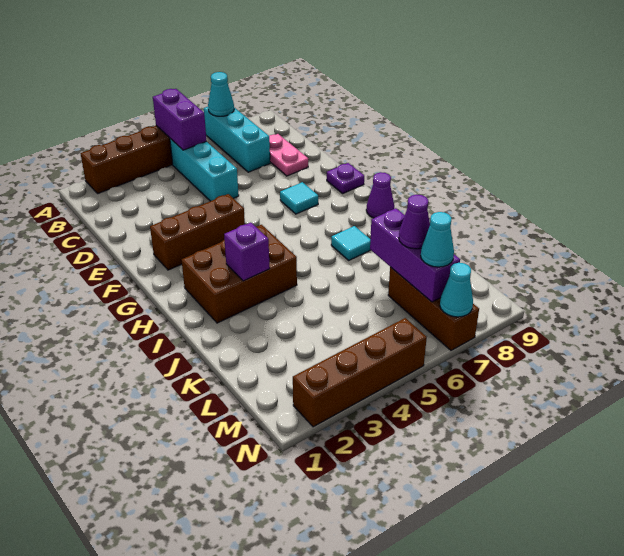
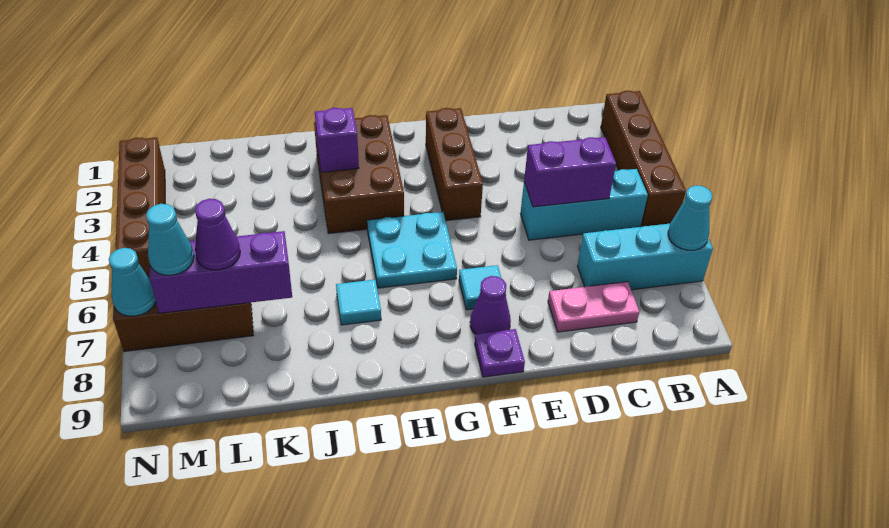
purple brick A5:B5 level 2 -> purple brick C5:D5 level 2
none -> cyan plate G5:H6 level 1
purple cone H9 level 1 -> purple cone F8 level 1

